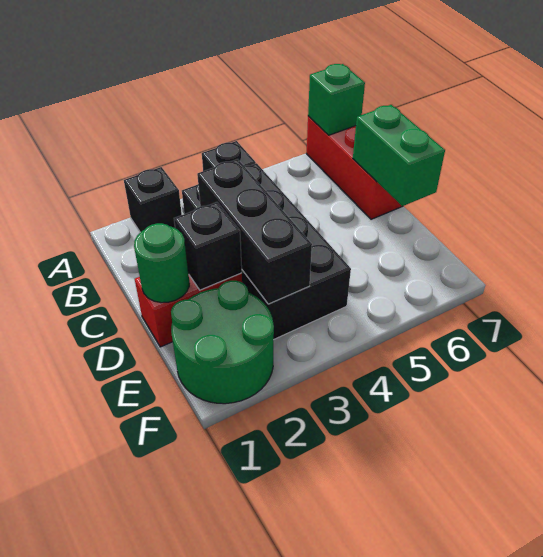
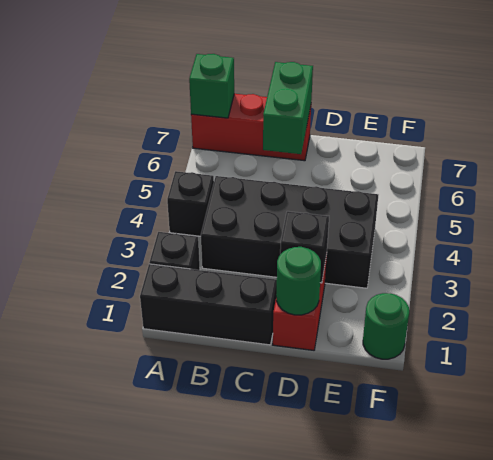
black brick C3:E3 level 2 -> black brick A1:C1 level 1
green brick C7:D7 level 2 -> green brick C6:C7 level 2
green round brick E1:F2 level 1 -> green round brick F1 level 1

